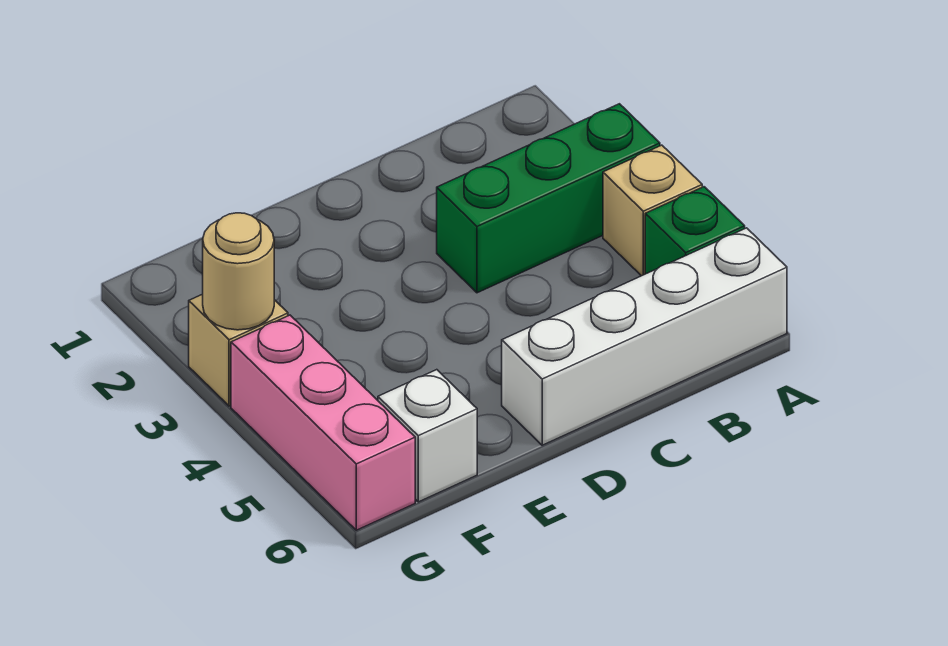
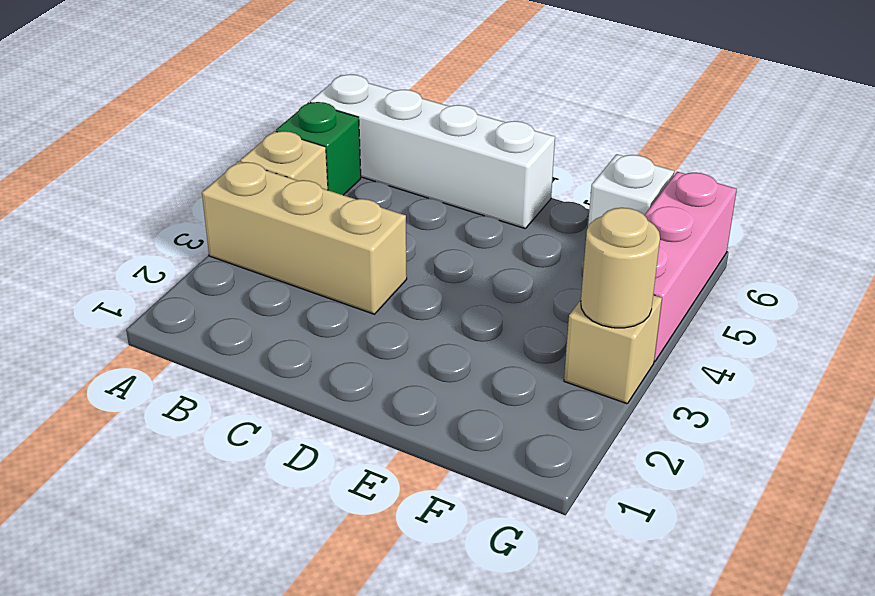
green brick A3:C3 level 1 -> tan brick A3:C3 level 1

